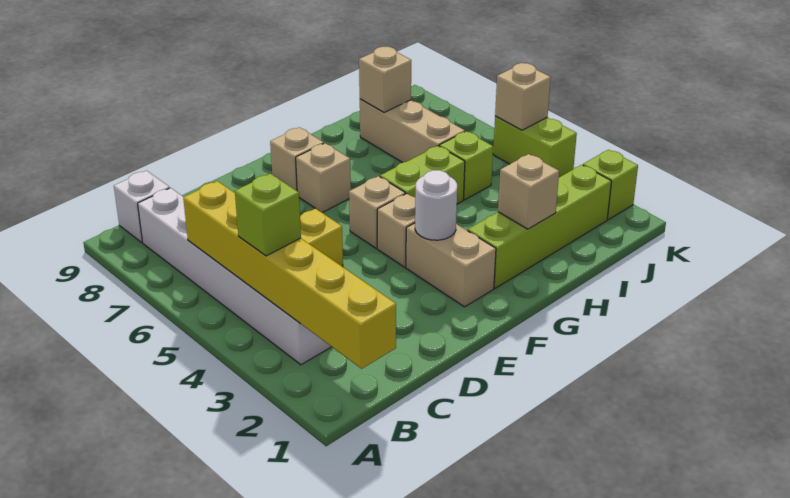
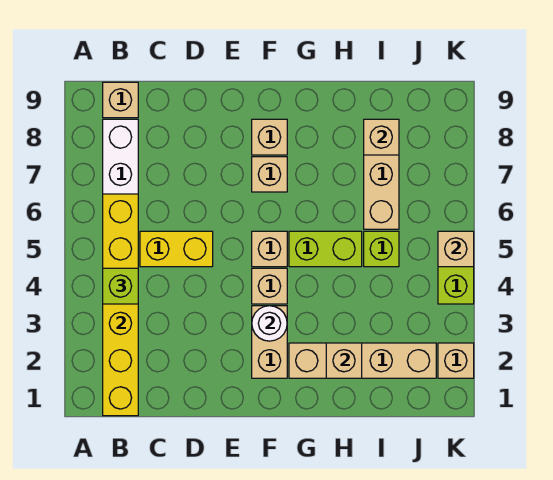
white brick B9 level 1 -> tan brick B9 level 1
lime brick G2:J2 level 1 -> tan brick G2:J2 level 1
lime brick K2 level 1 -> tan brick K2 level 1

